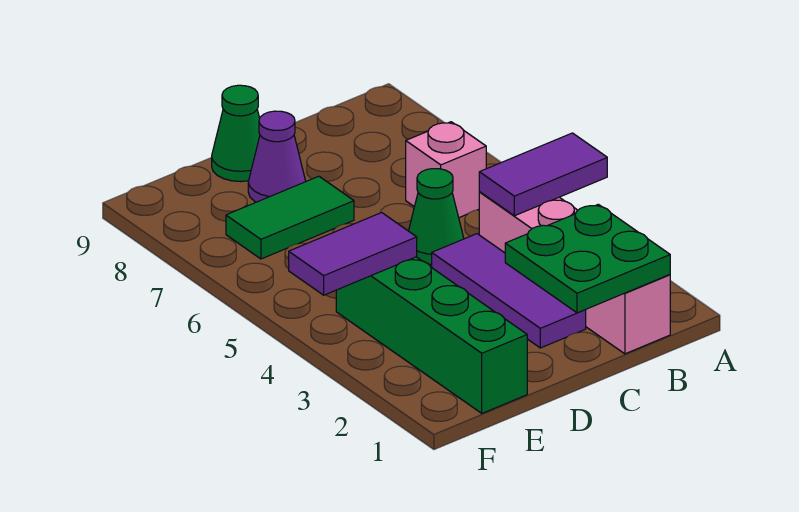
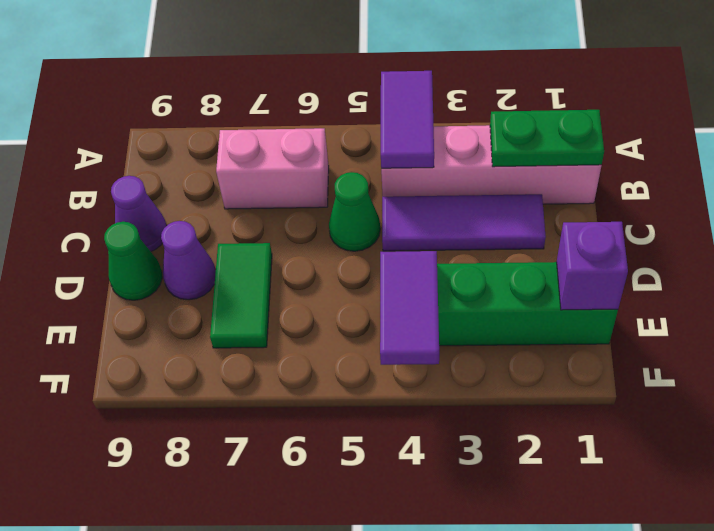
green plate B1:C2 level 2 -> green plate B1:B2 level 2
pink brick B6 level 1 -> pink brick B6:B7 level 1
none -> purple cone C9 level 1
none -> purple brick E1 level 2

